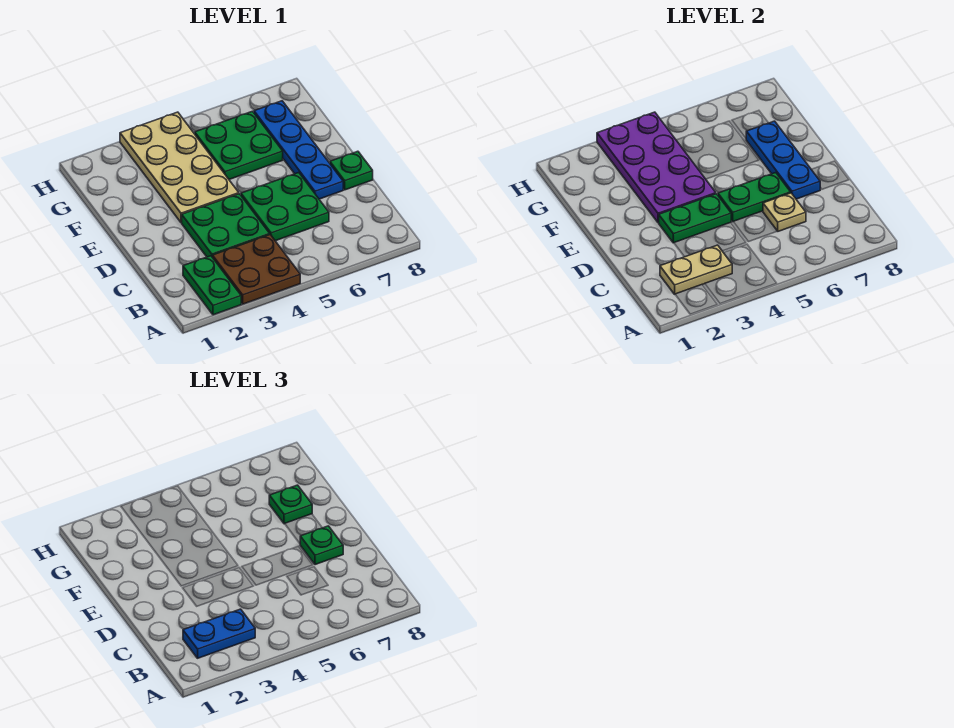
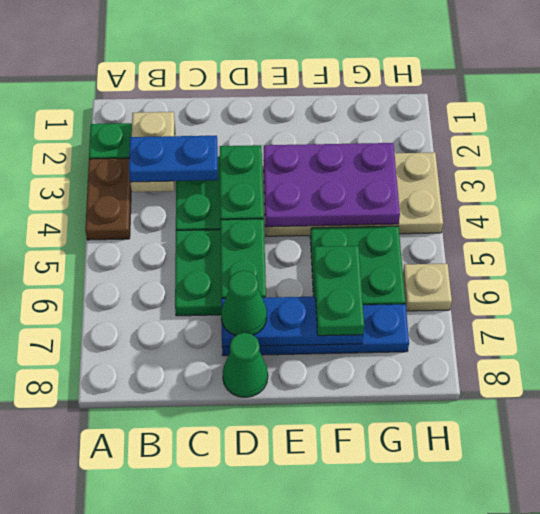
brown plate A3:B4 level 1 -> brown plate A3:A4 level 1
blue plate B2:B3 level 3 -> blue plate B3:C3 level 3
tan plate C6 level 2 -> tan plate H6 level 1
green plate D7 level 3 -> green cone D7 level 3
green plate D8 level 1 -> green cone D8 level 1
purple plate E3:H4 level 2 -> purple plate E3:G4 level 2
green plate F7 level 3 -> green plate F6:F7 level 3

